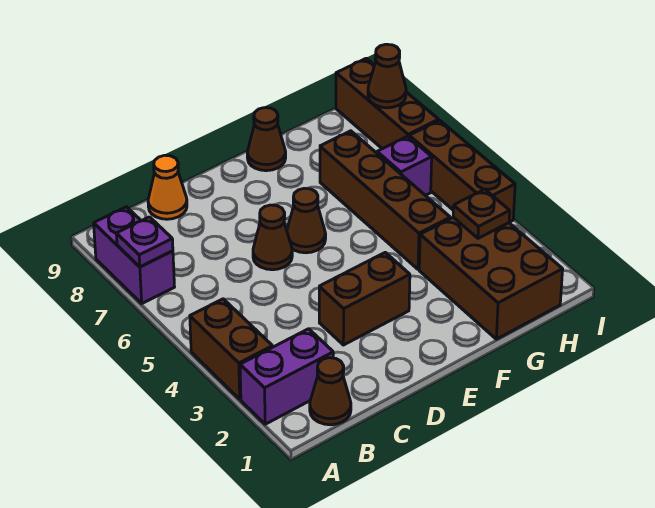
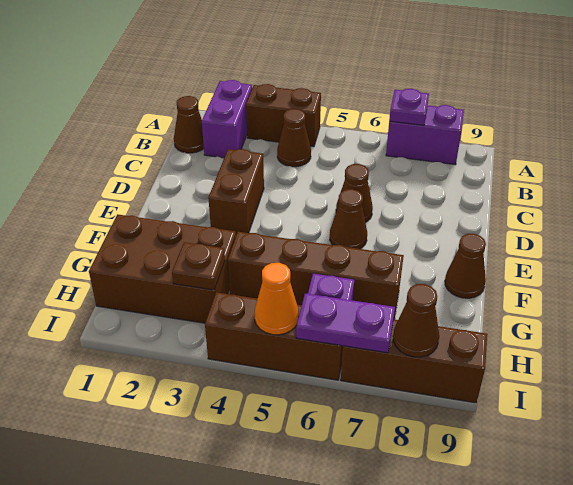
none -> brown cone B4 level 1
orange cone C9 level 1 -> orange cone I5 level 2
none -> purple plate I6:I7 level 2

